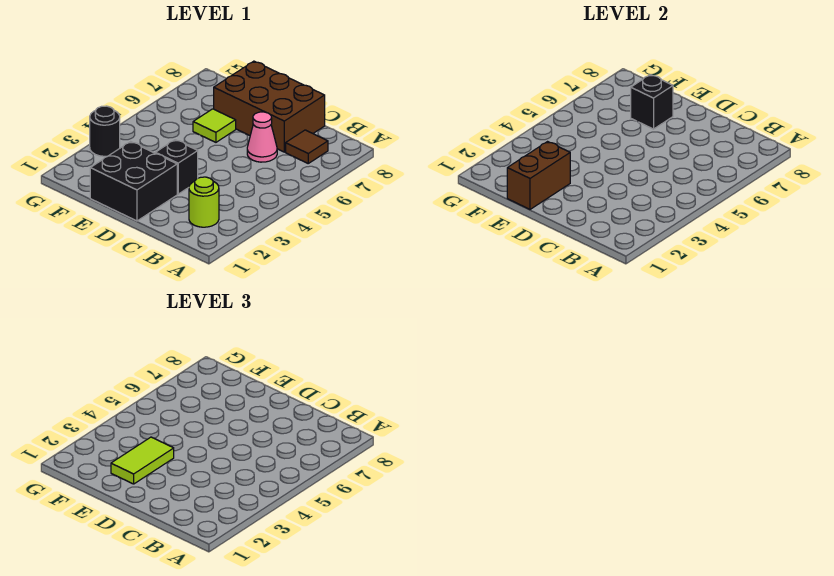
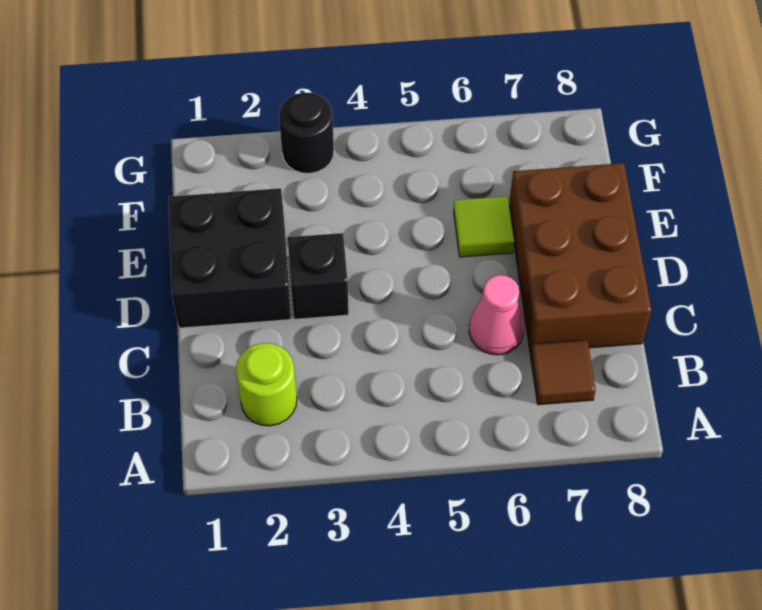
brown brick E1:E2 level 2 -> none
lime tile E2:E3 level 3 -> none
black brick E7 level 2 -> none

